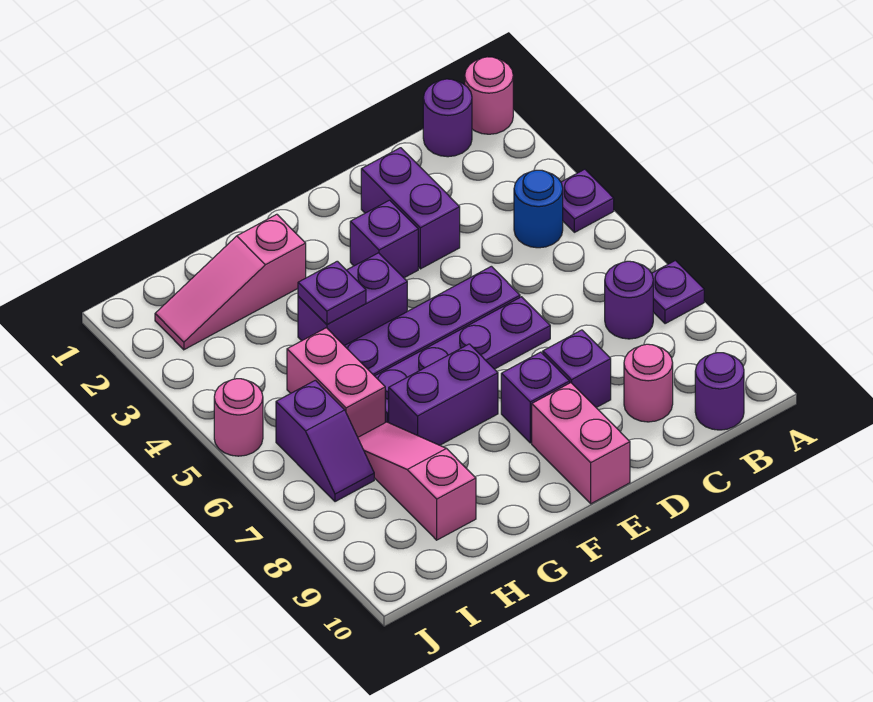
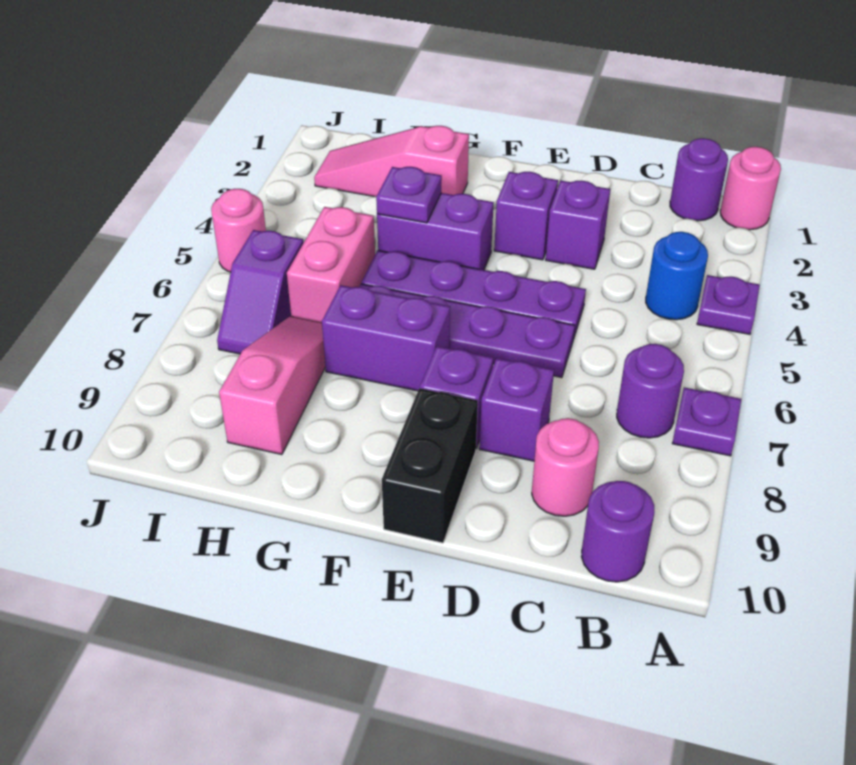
purple brick D2:D3 level 1 -> purple brick D3 level 1
pink brick E9:E10 level 1 -> black brick E9:E10 level 1

